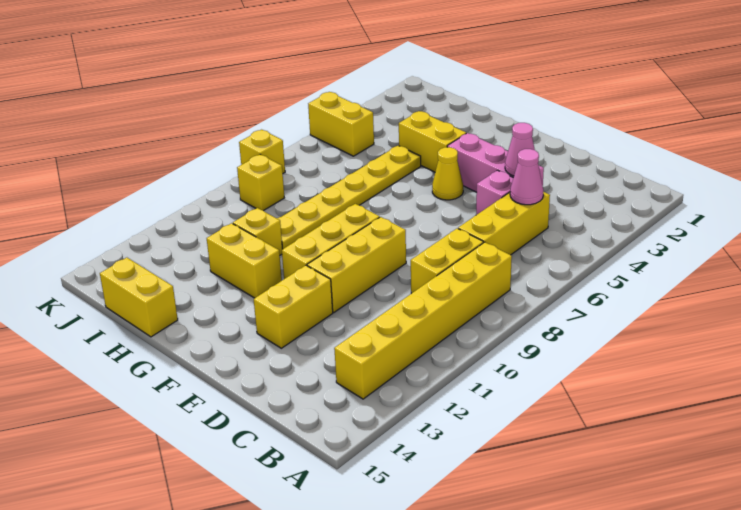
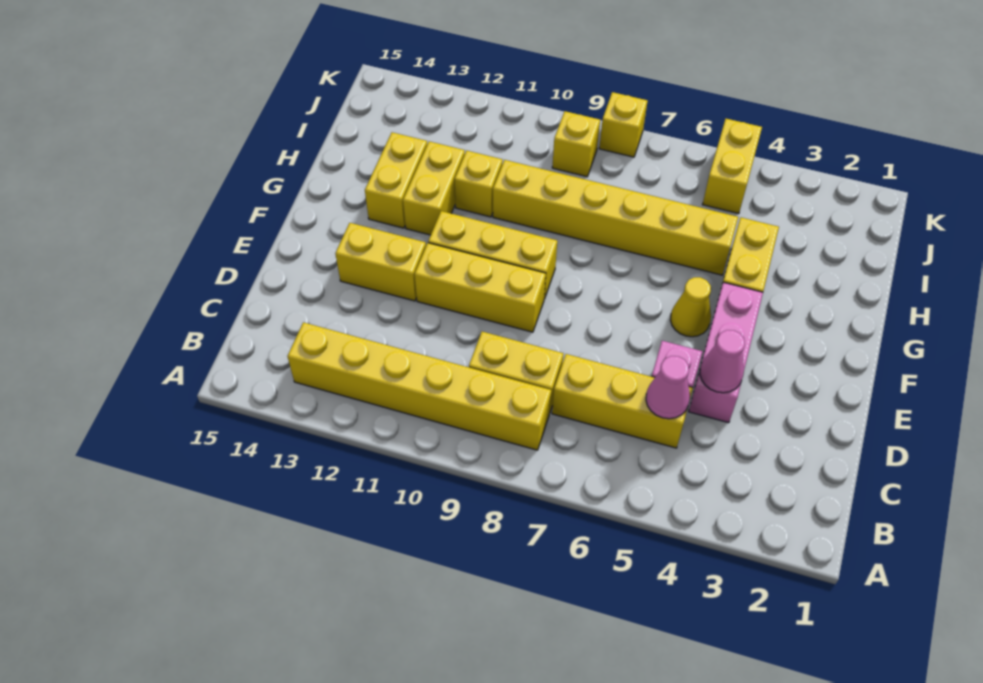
yellow plate H5:H10 level 1 -> yellow brick H5:H10 level 1
yellow brick H15:I15 level 1 -> yellow brick G13:H13 level 1

